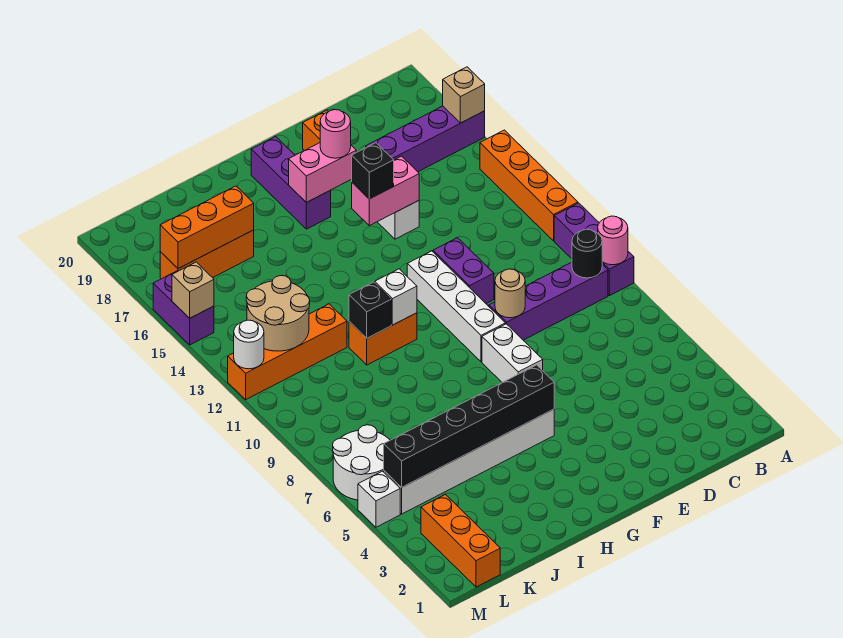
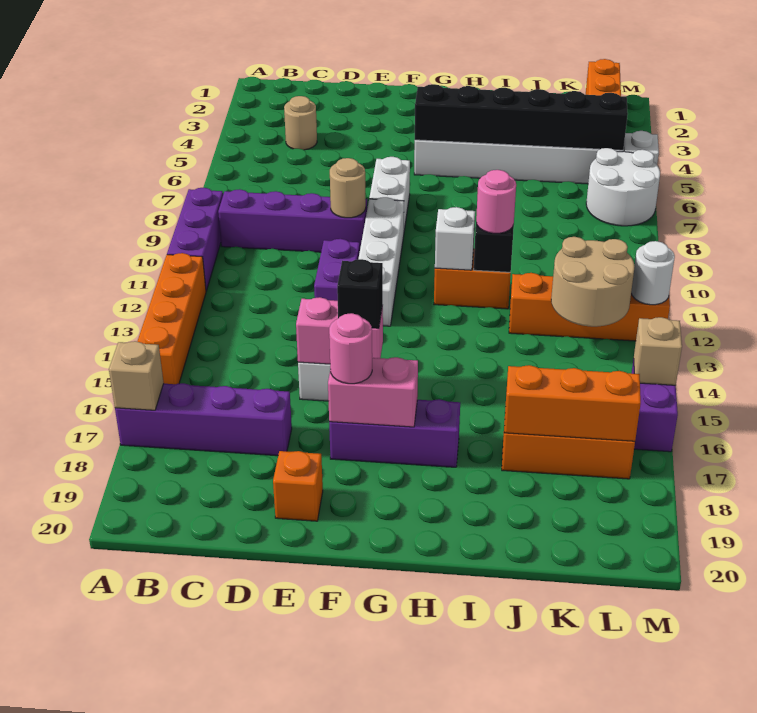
pink round brick A9 level 2 -> pink round brick I11 level 3
black round brick B9 level 2 -> none
none -> tan round brick C4 level 1
purple brick G17:G19 level 1 -> purple brick F17:H17 level 1

